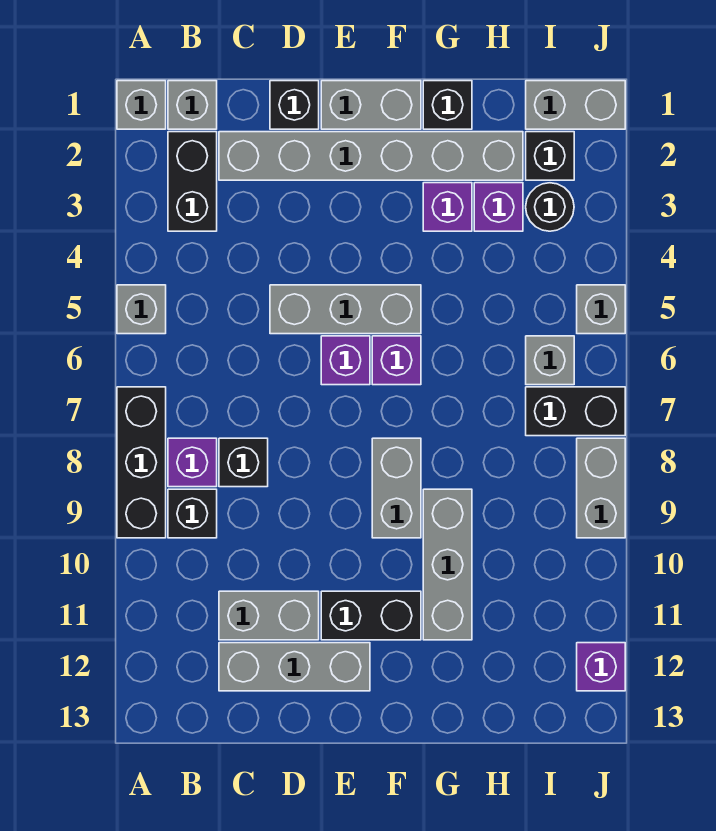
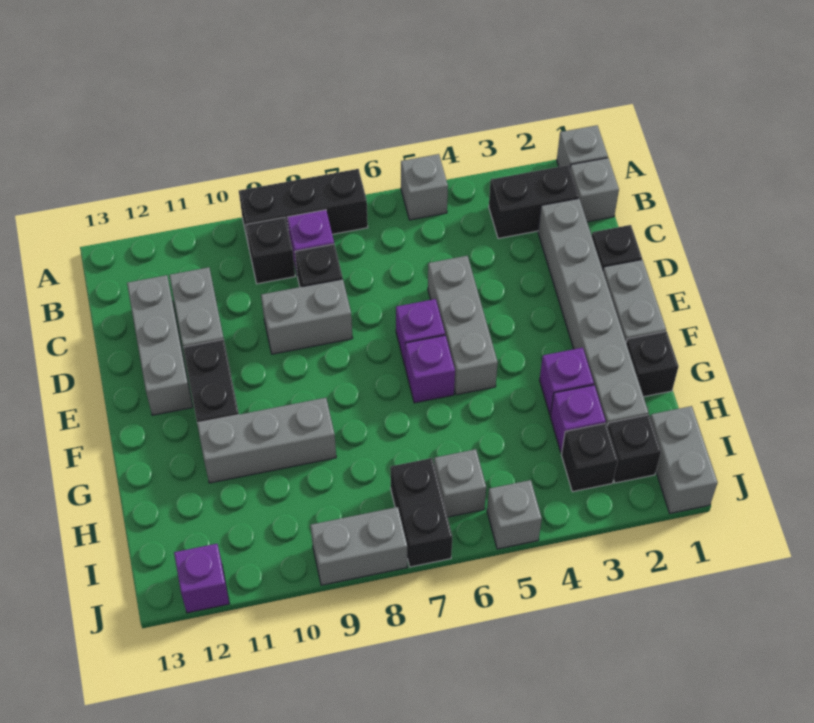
grey brick F8:F9 level 1 -> grey brick D8:D9 level 1
black round brick I3 level 1 -> black brick I3 level 1

